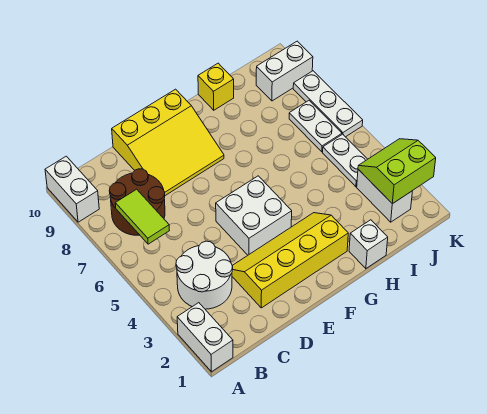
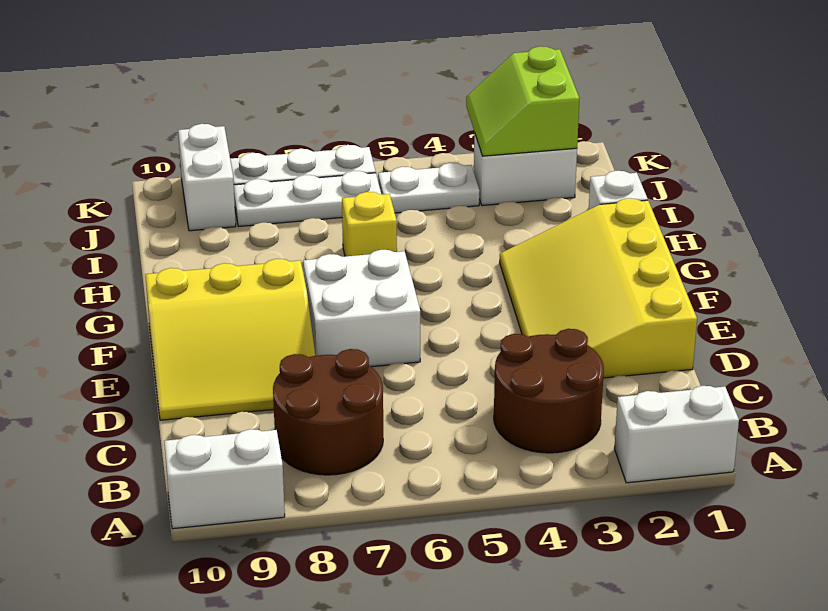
white round brick B3:C4 level 1 -> brown round brick B3:C4 level 1
lime tile B6:B7 level 2 -> none
yellow slope D2:G3 level 1 top 2 -> yellow slope D1:G3 level 1 top 1
yellow slope D8:F10 level 1 top 10 -> yellow slope D8:F10 level 1 top F
white brick E4:F5 level 1 -> white brick E6:F7 level 1
yellow brick H10 level 1 -> yellow brick H6 level 1
white plate J6:J7 level 1 -> white plate J6:J8 level 1

